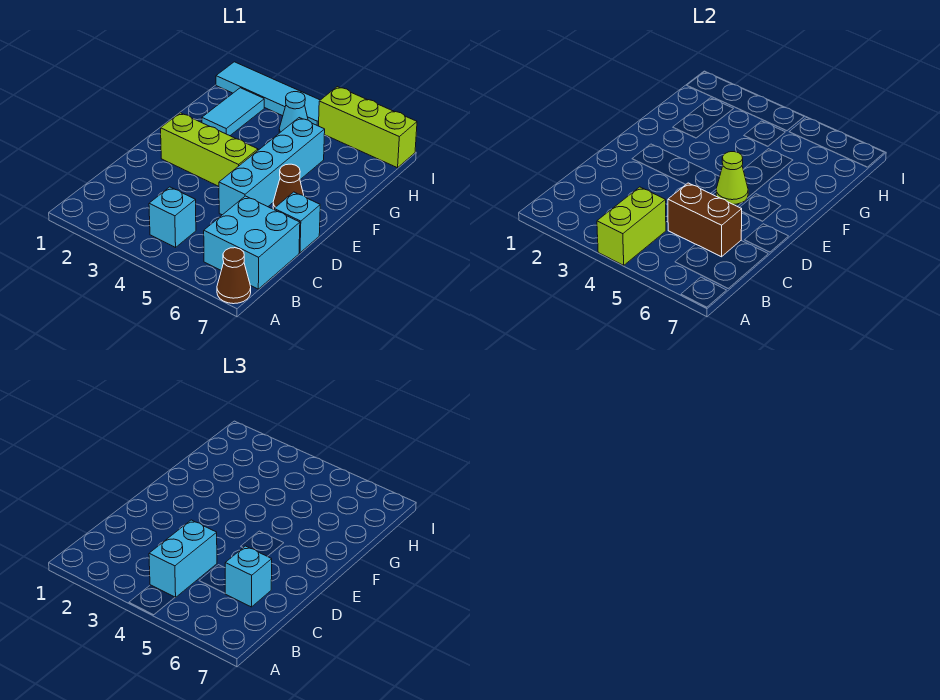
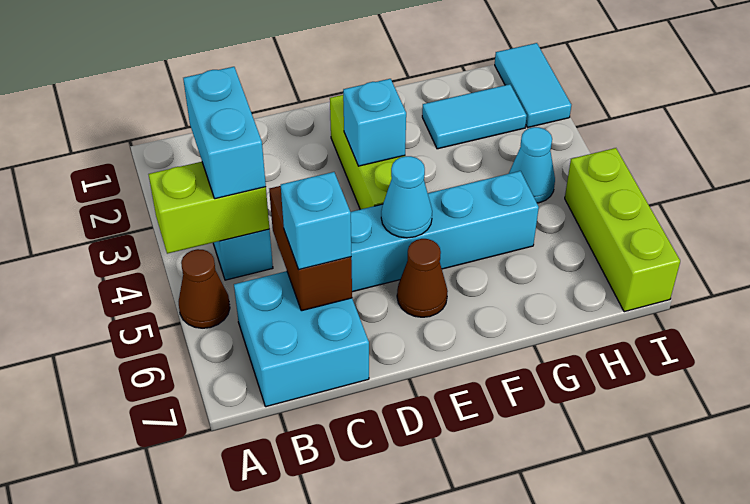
brown cone A7 level 1 -> brown cone A5 level 1
cyan brick B4:C4 level 3 -> cyan brick B3:B4 level 3
cyan brick D7 level 1 -> cyan brick E3 level 2
lime cone E5 level 2 -> cyan cone E5 level 2
cyan tile I1:I4 level 1 -> cyan tile I1:I2 level 1

